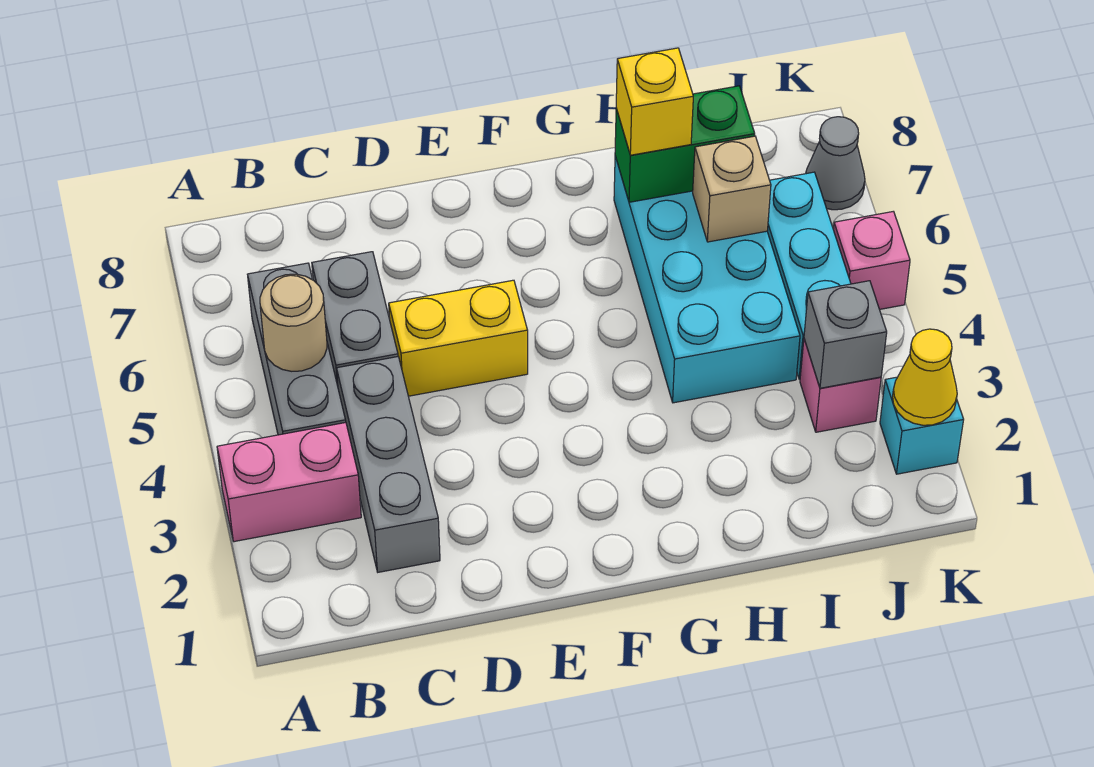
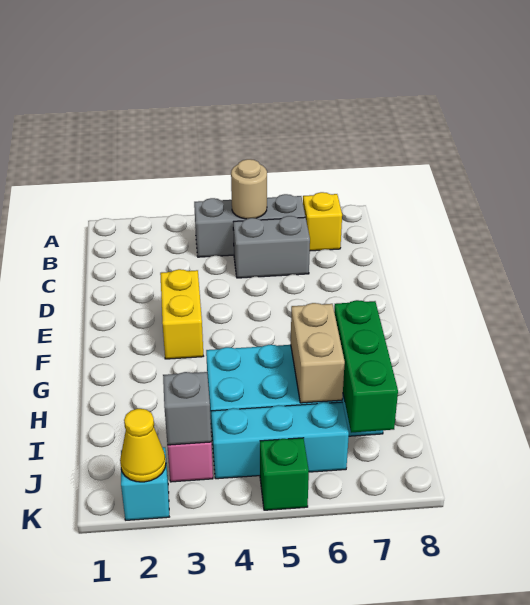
pink brick A3:B3 level 1 -> none
grey brick C2:C4 level 1 -> none
yellow brick D5:E5 level 1 -> yellow brick E3:F3 level 1
green brick H7:I7 level 2 -> green brick H7:J7 level 2
yellow brick H7 level 3 -> yellow brick B7 level 1
tan brick I6 level 2 -> tan brick H6:I6 level 2
pink brick K5 level 1 -> green brick K5 level 1
grey cone K7 level 1 -> none

